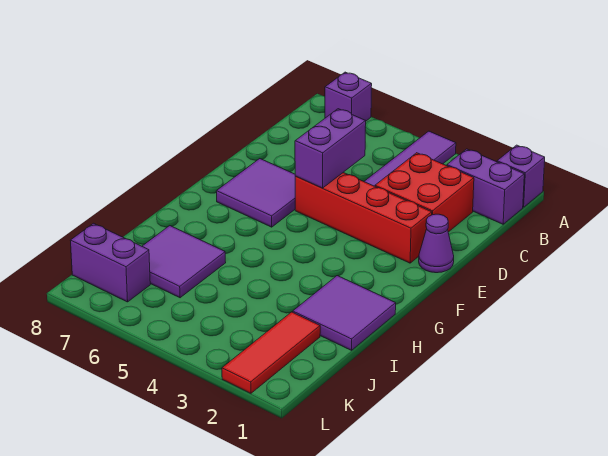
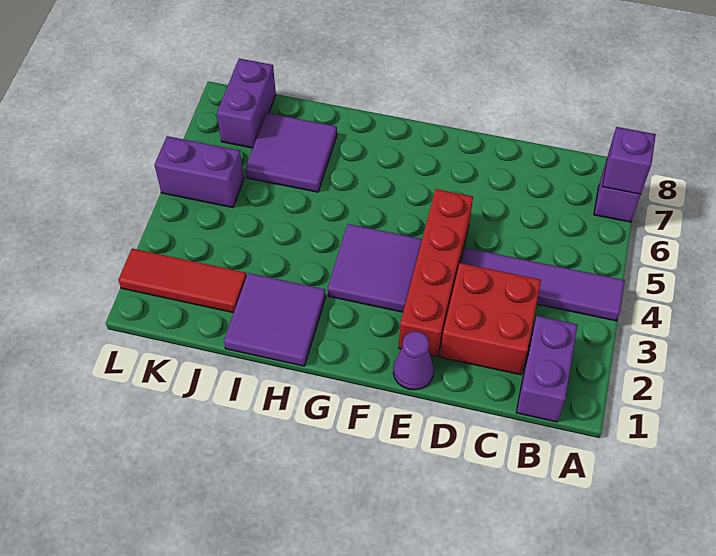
purple brick A1 level 1 -> purple brick A7 level 2
purple brick D5:E5 level 2 -> purple brick K5:L5 level 1
purple tile E6:F7 level 1 -> purple tile F3:G4 level 1

